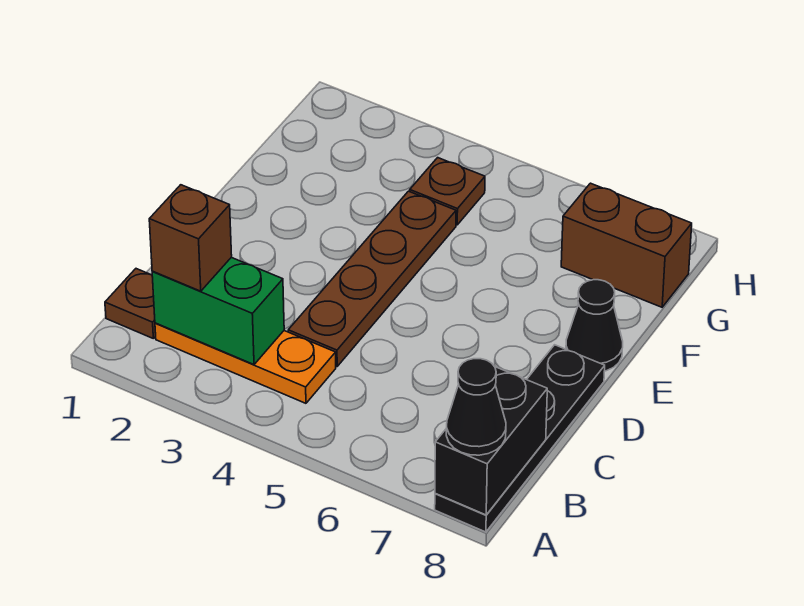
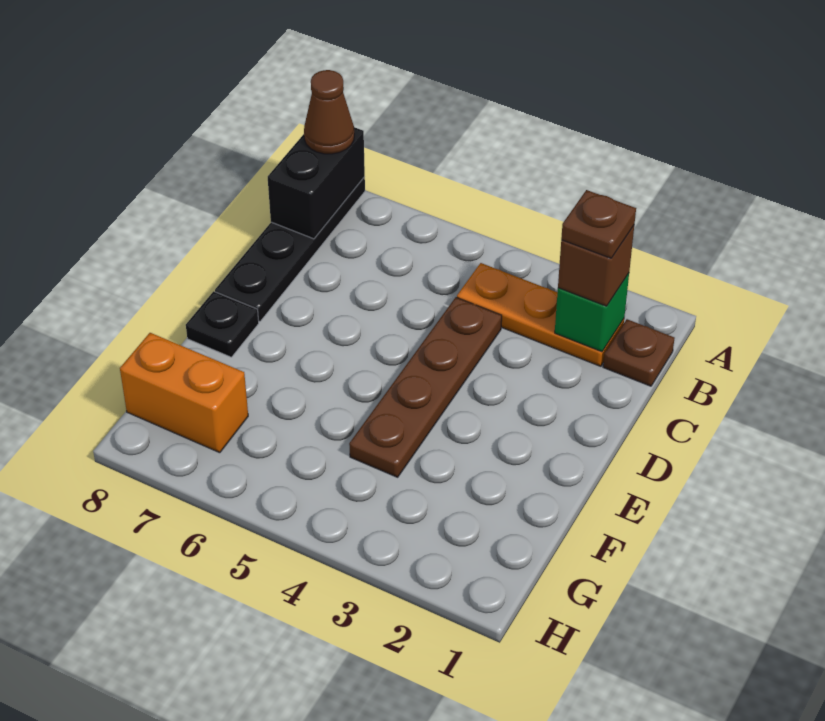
black cone A8 level 3 -> brown cone A8 level 3
green brick B2:B3 level 2 -> green brick B2 level 2
black cone E8 level 1 -> black plate E8 level 1
brown plate G4 level 1 -> brown plate B2 level 4
brown brick G7:G8 level 1 -> orange brick G7:G8 level 1

